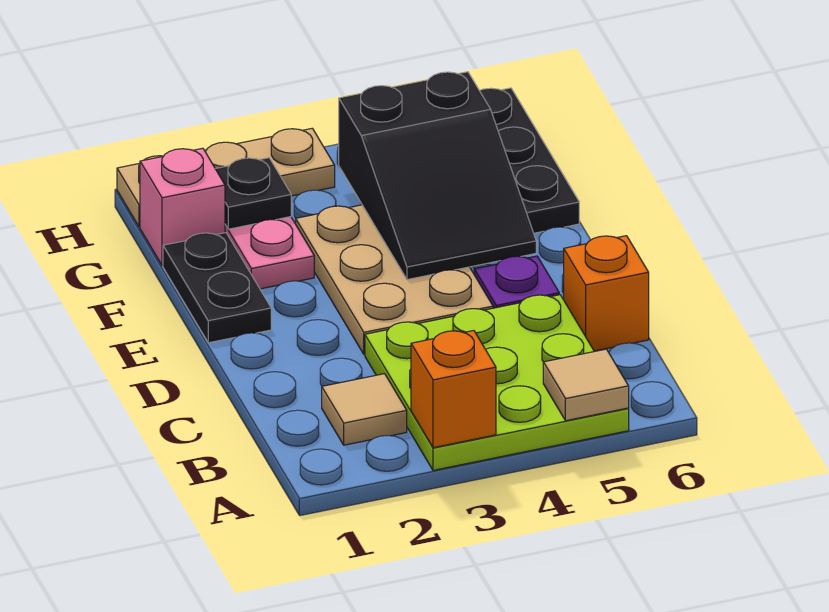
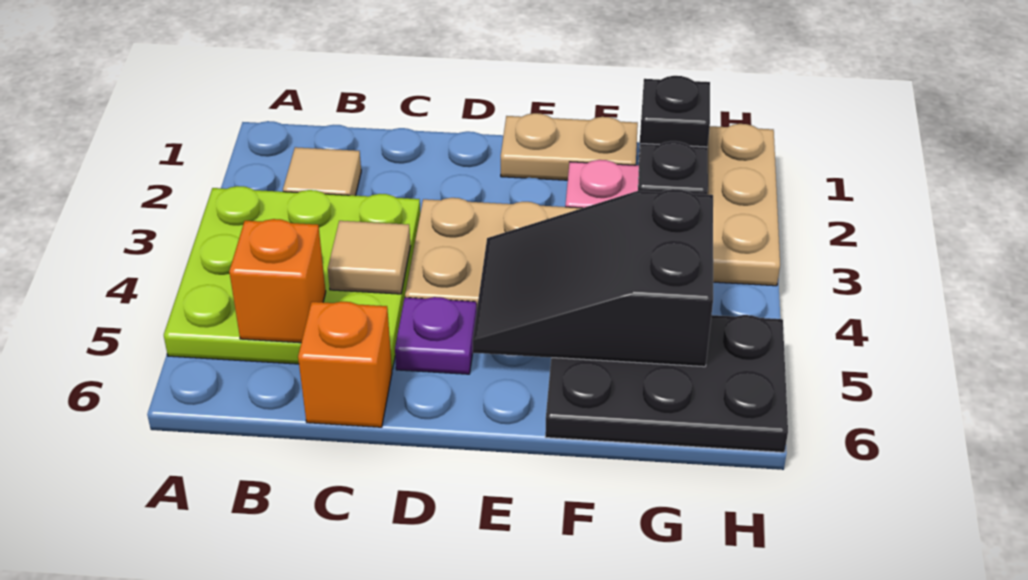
orange brick A3 level 2 -> orange brick B5 level 2
tan tile A5 level 2 -> tan tile C4 level 2
black plate E1:F1 level 1 -> tan plate E1:F1 level 1
pink brick G1 level 1 -> black brick G1 level 1

